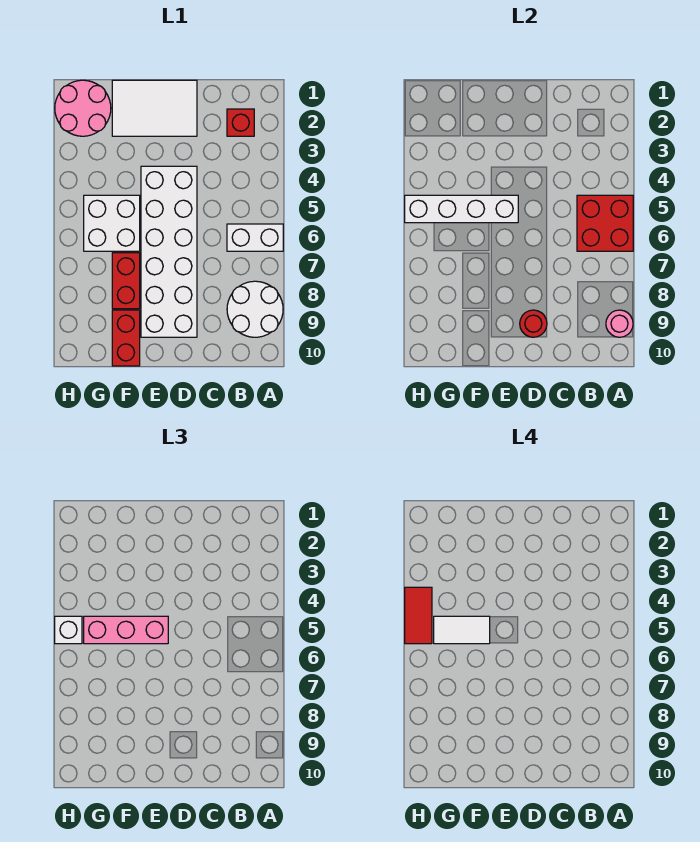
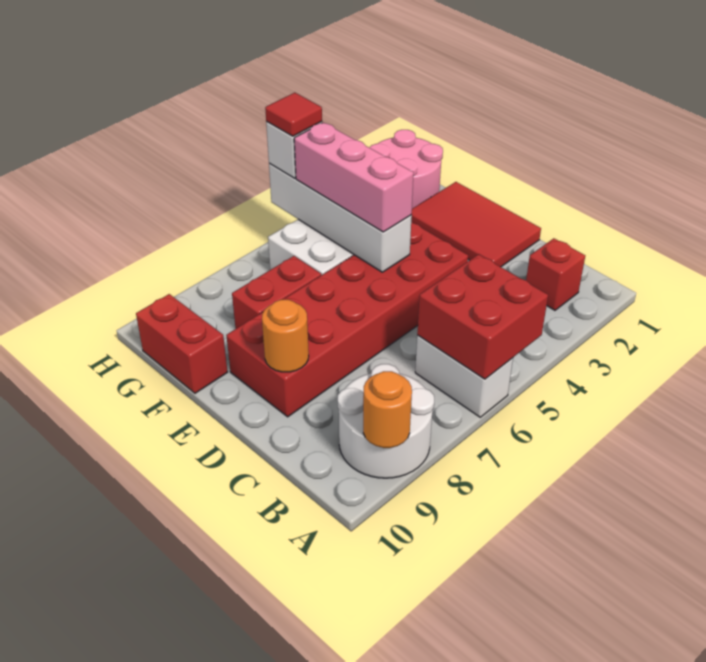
pink round brick A9 level 2 -> orange round brick A9 level 2
white tile D1:F2 level 1 -> red tile D1:F2 level 1
white brick D4:E9 level 1 -> red brick D4:E9 level 1
red round brick D9 level 2 -> orange round brick D9 level 2
white tile F5:G5 level 4 -> none
red brick F9:F10 level 1 -> red brick F10:G10 level 1
red tile H4:H5 level 4 -> red tile H5 level 4

